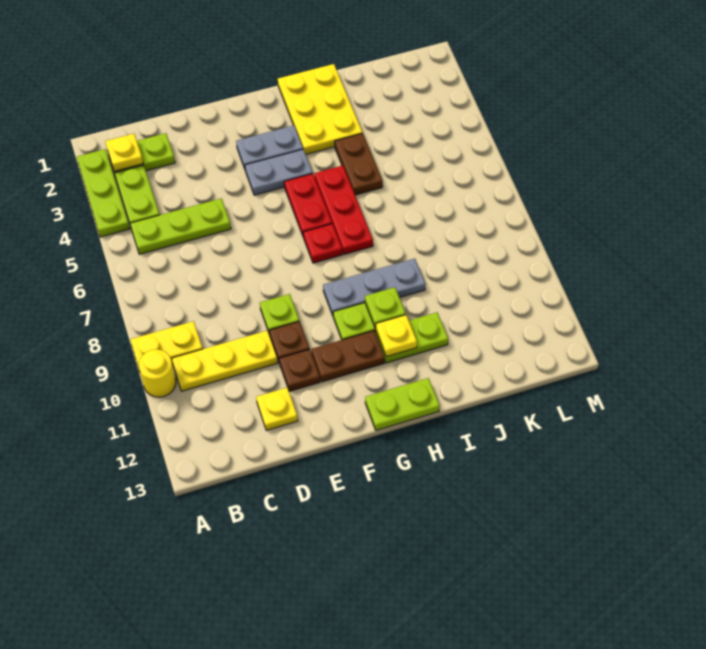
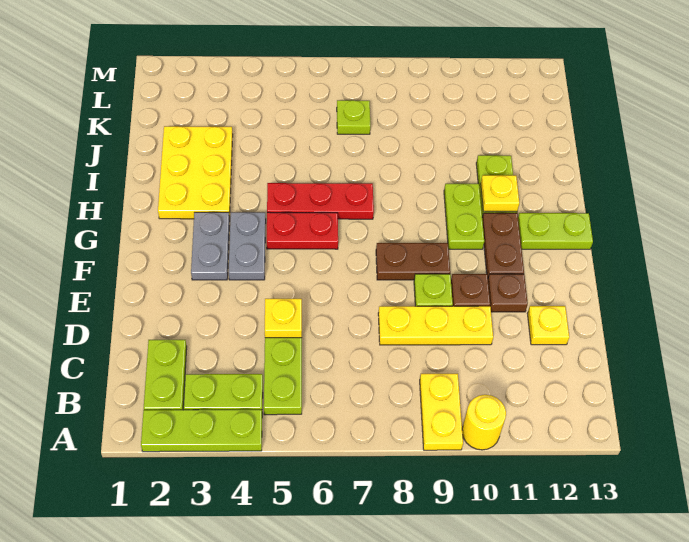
yellow plate B2 level 2 -> yellow plate D5 level 2
yellow plate B10:D10 level 1 -> yellow plate D8:D10 level 1
red plate G7 level 1 -> none
grey plate G9:I9 level 1 -> none
lime plate G13:H13 level 1 -> lime plate G12:G13 level 1
yellow plate H1:I3 level 1 -> yellow plate H2:J3 level 1
lime plate H10 level 2 -> lime plate K7 level 1
brown plate I4:I5 level 1 -> brown plate F8:F9 level 1

